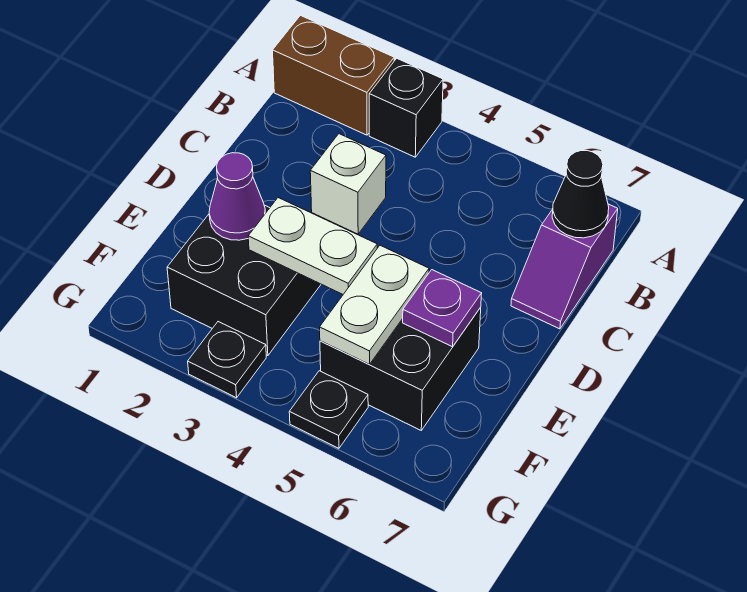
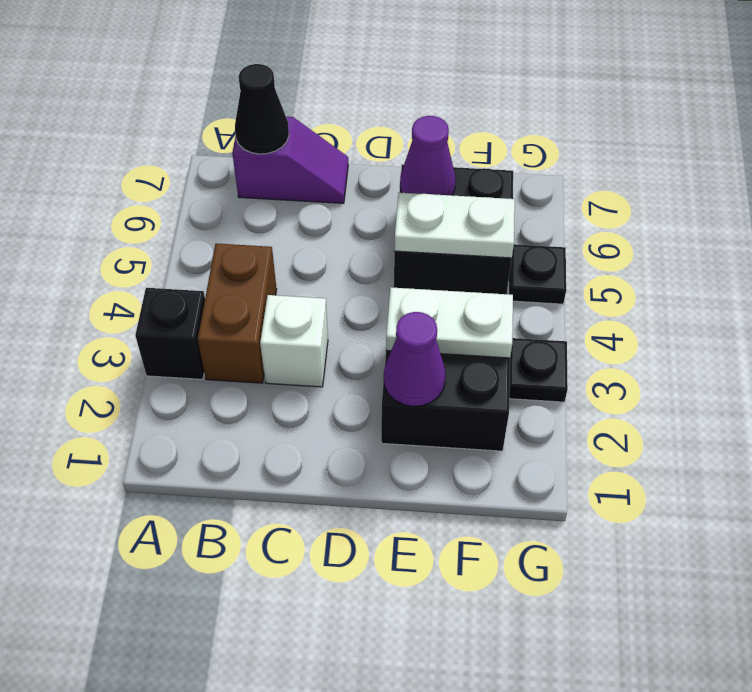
brown brick A1:A2 level 1 -> brown brick B3:B4 level 1
white plate E3:E4 level 2 -> white plate E3:F3 level 2
purple plate E6 level 2 -> purple cone E6 level 2

